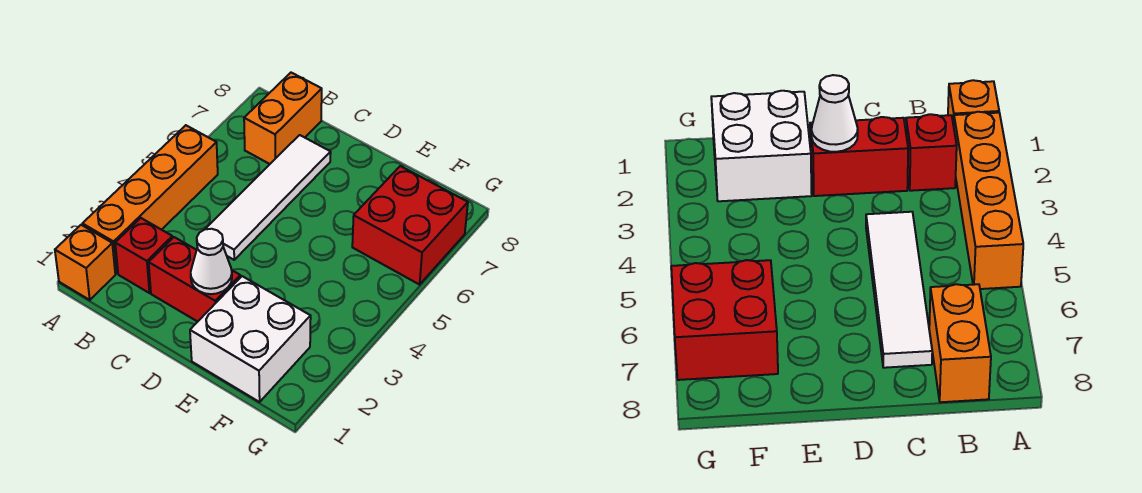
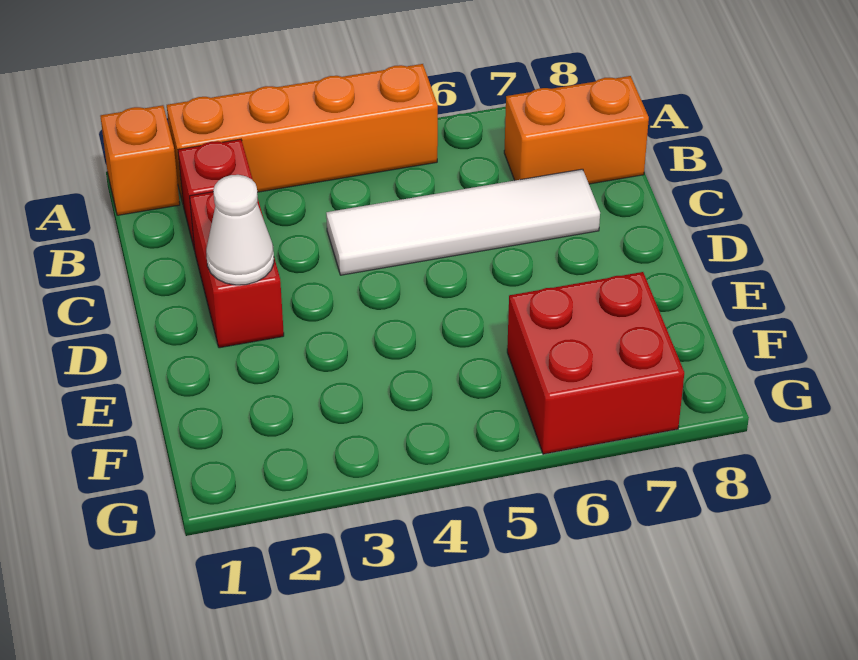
white brick E1:F2 level 1 -> none

